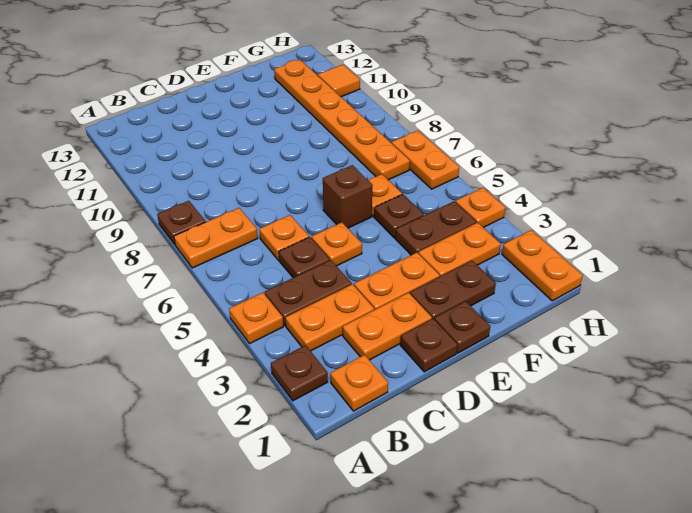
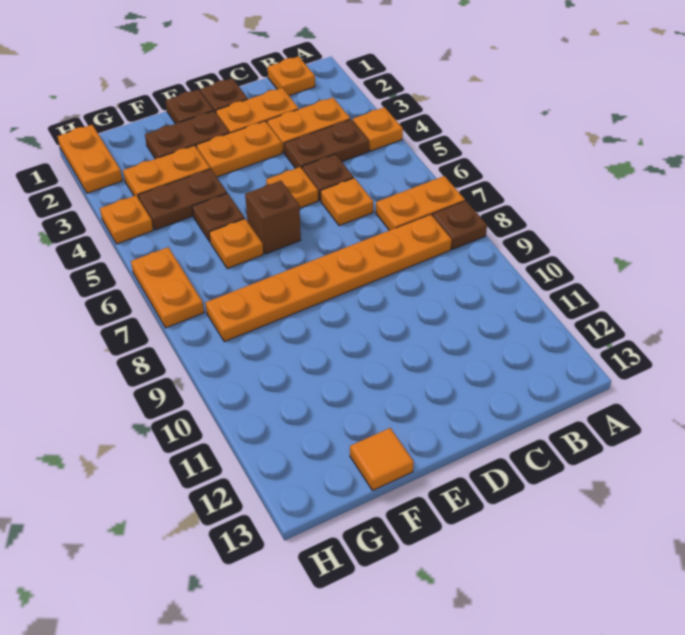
brown plate A2 level 1 -> none
orange plate G7:G12 level 1 -> orange plate B8:G8 level 1
orange tile H11 level 1 -> orange tile F13 level 1

